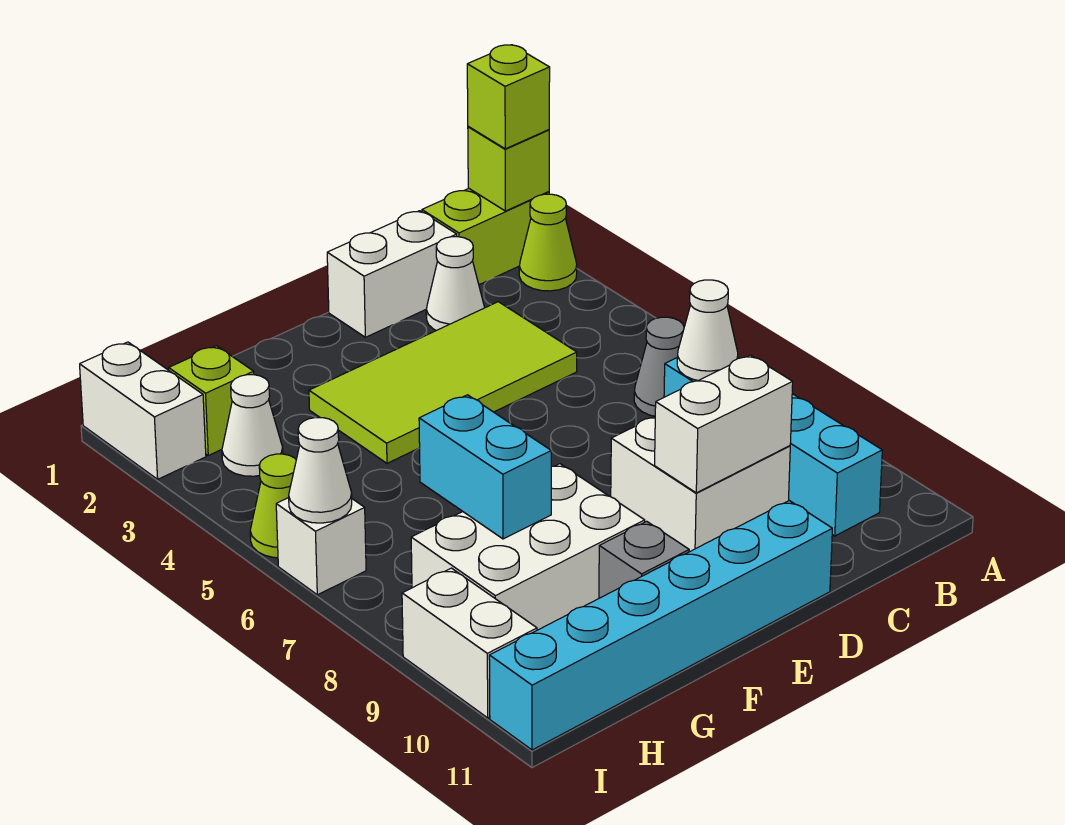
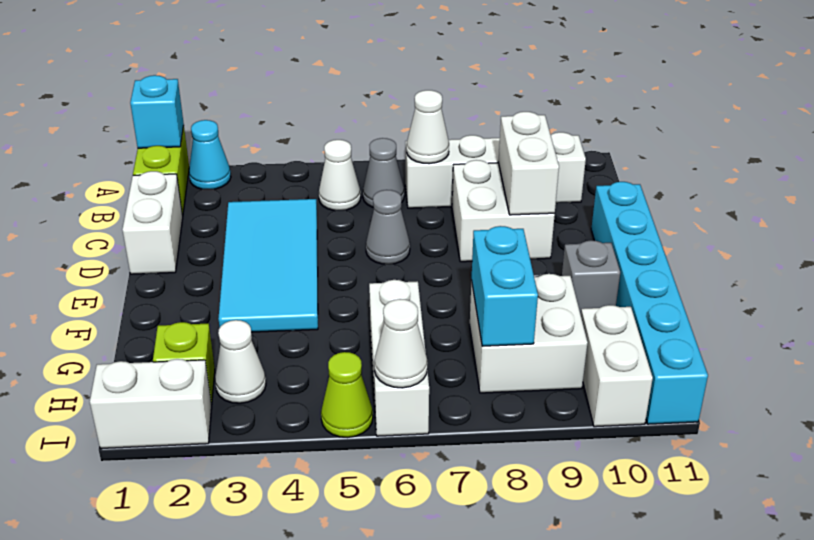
lime brick A1 level 2 -> cyan brick A1 level 2
lime brick A1 level 3 -> none
lime cone A2 level 1 -> cyan cone A2 level 1
cyan brick B7:B10 level 1 -> white brick B7:B10 level 1
white cone C2 level 1 -> white cone B5 level 1
lime tile C3:F4 level 1 -> cyan tile C3:F4 level 1
none -> grey cone D6 level 1
white brick F8:H9 level 1 -> white brick G8:H9 level 1
cyan brick G7:G8 level 2 -> cyan brick G8:H8 level 2
white brick I6 level 1 -> white brick G6:I6 level 1
white brick I9:I10 level 1 -> white brick H10:I10 level 1

